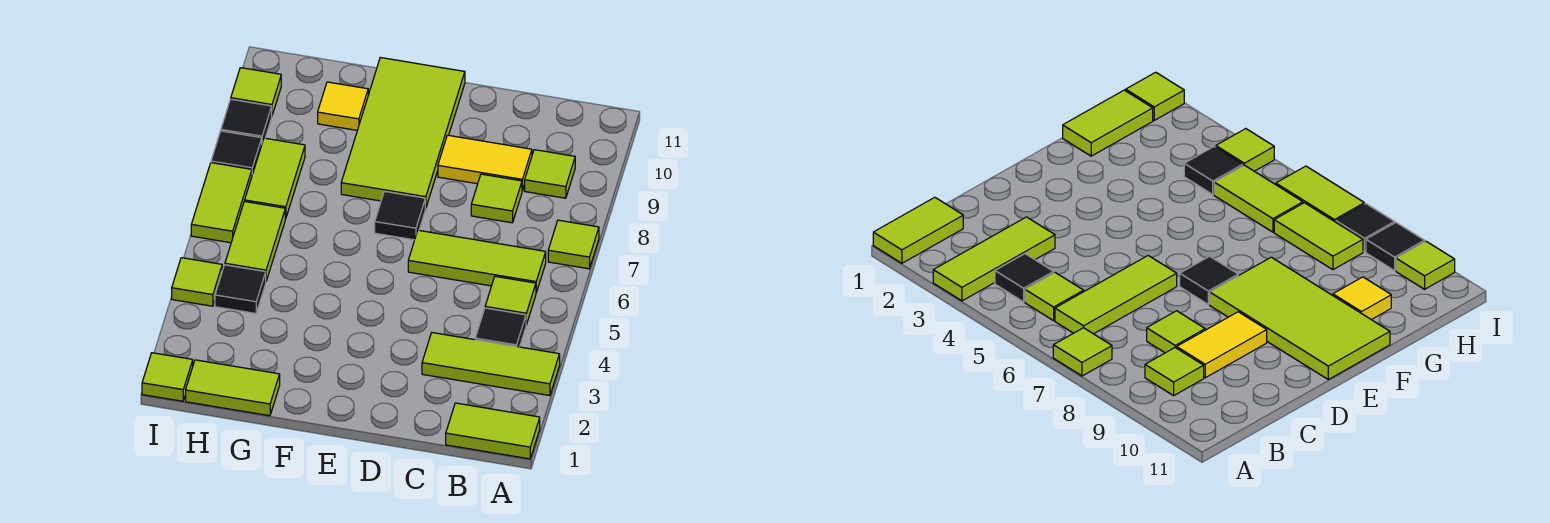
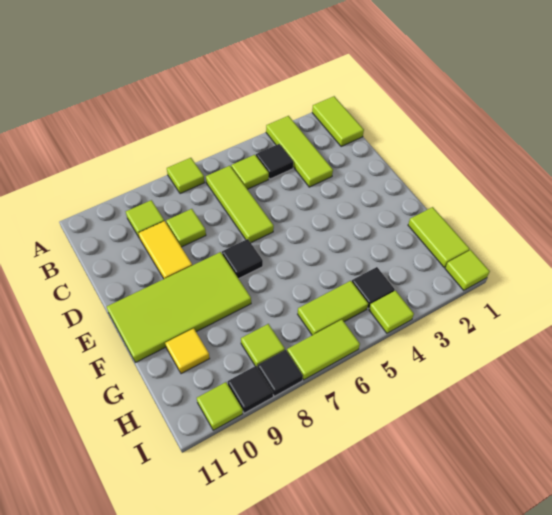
lime tile H7:H8 level 1 -> lime tile H8 level 1

